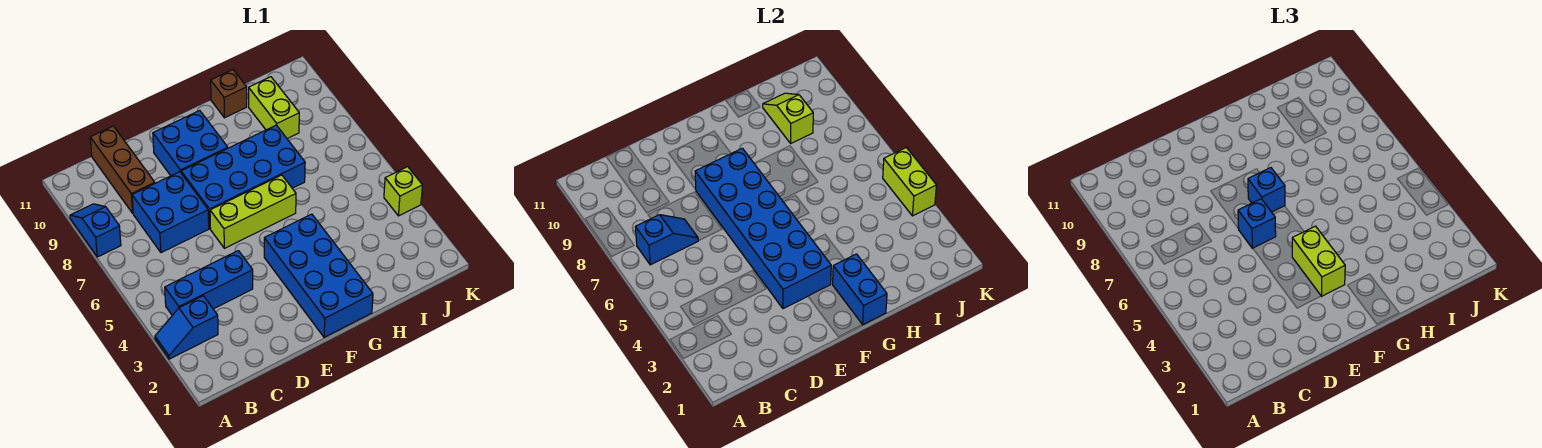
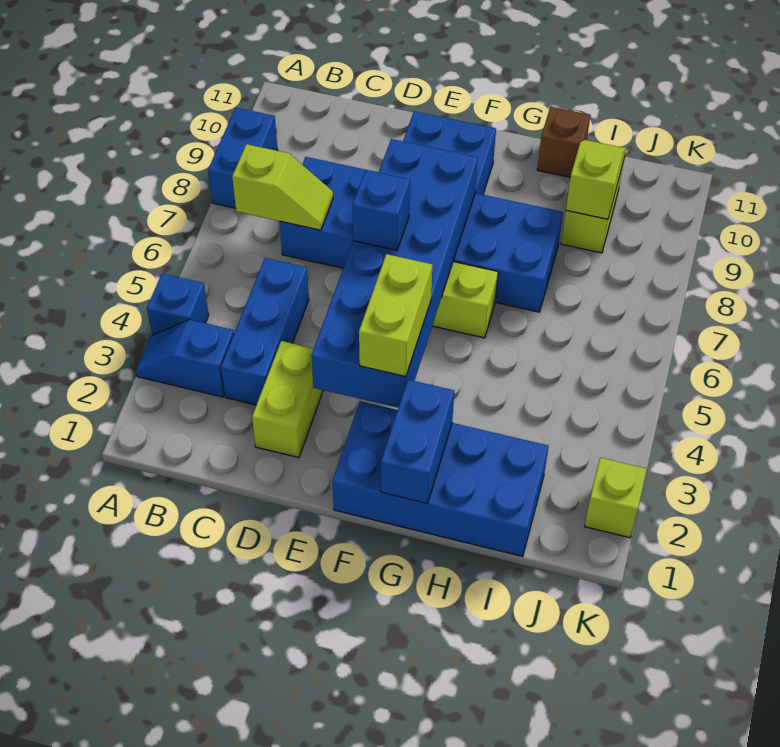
blue slope A8:A9 level 1 top 8 -> blue brick A8:A9 level 1
blue brick B4:D4 level 1 -> blue brick C3:C5 level 1
blue slope B7:C7 level 2 top B -> lime slope B7:C7 level 2 top B
brown brick C9:C11 level 1 -> none
blue brick F1:G4 level 1 -> blue brick F1:I2 level 1
blue brick F7 level 3 -> blue brick A4 level 1
lime brick K4 level 1 -> lime brick K2 level 1
lime brick K4:K5 level 2 -> lime brick D2:D3 level 1

